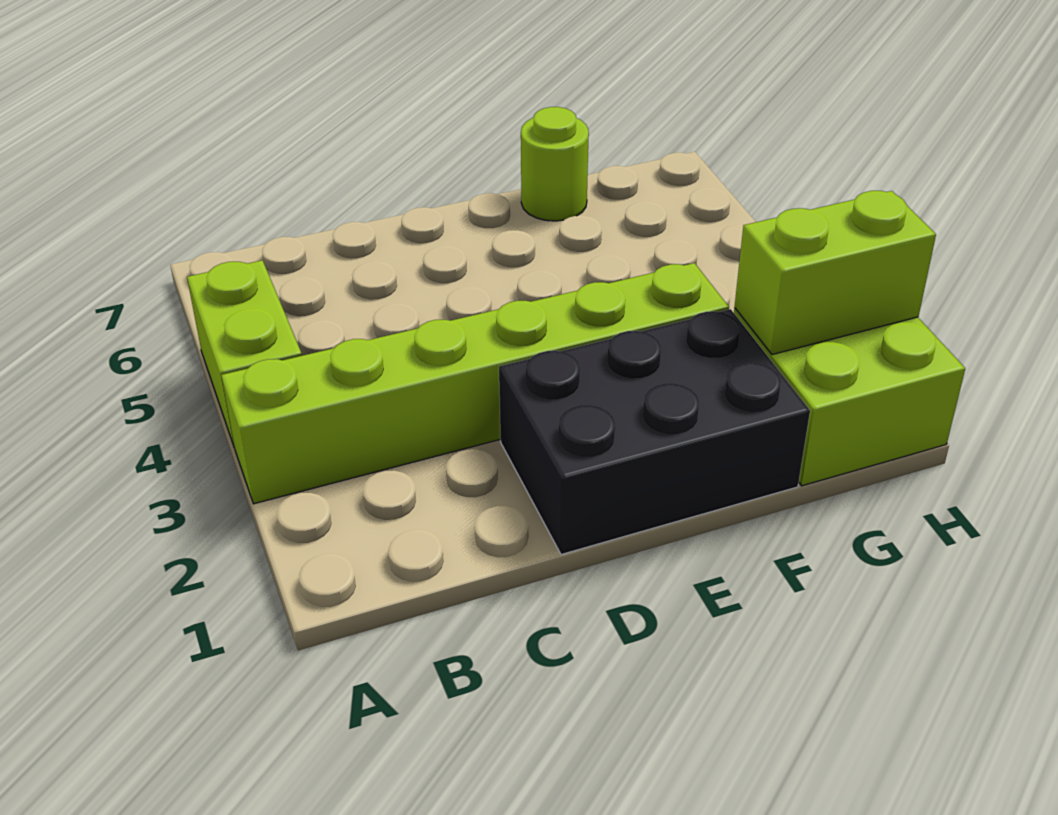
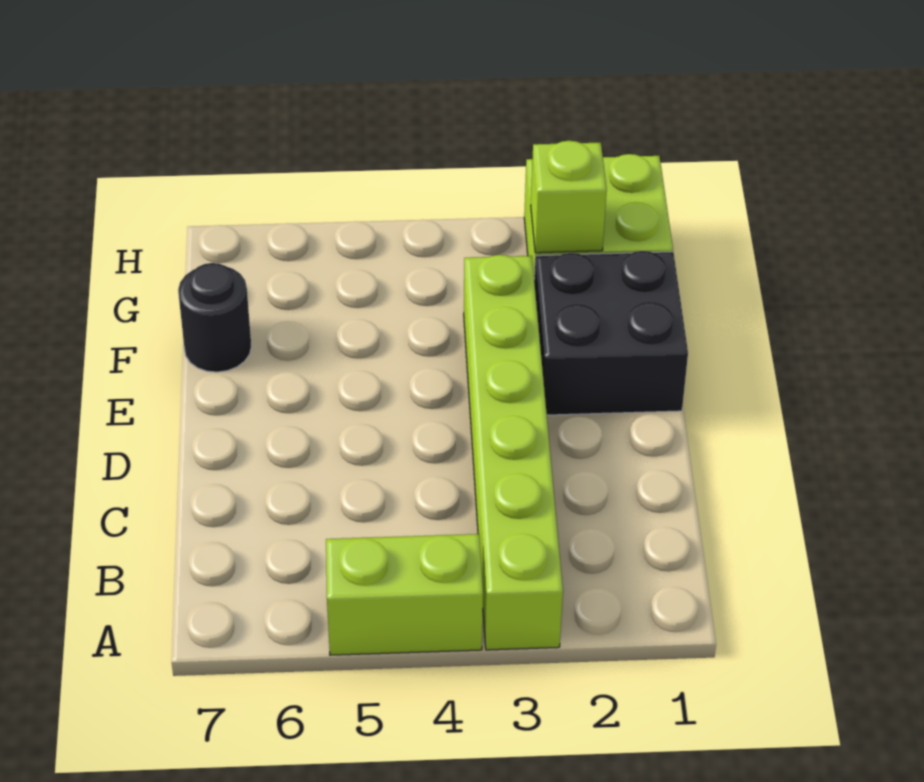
black brick D1:F2 level 1 -> black brick E1:F2 level 1
lime round brick F7 level 1 -> black round brick F7 level 1
lime brick G2:H2 level 2 -> lime brick G2 level 2

